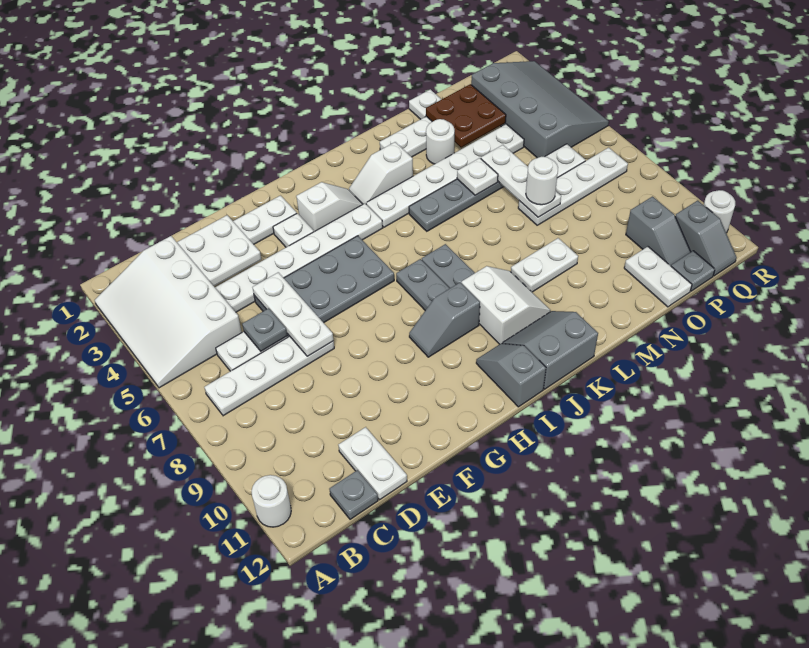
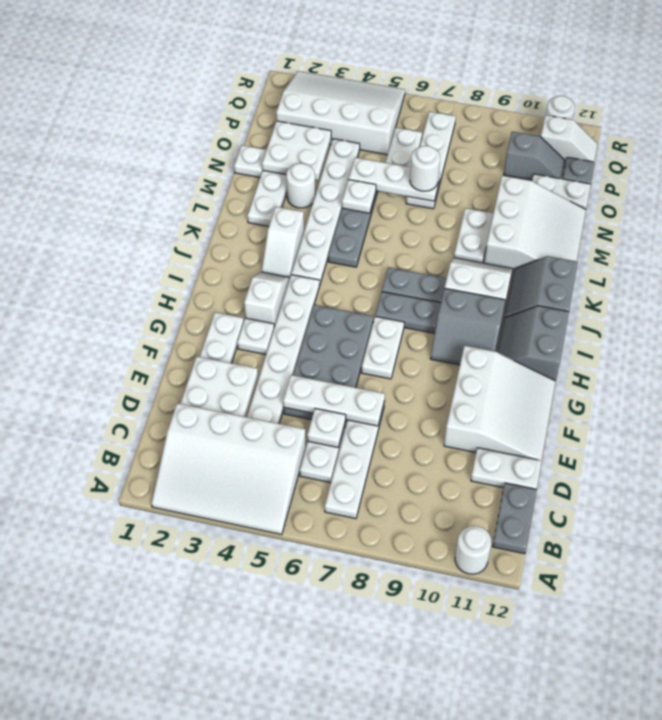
grey plate C12 level 1 -> grey plate B12:C12 level 1
grey plate D6 level 2 -> white plate D6 level 2
none -> white slope E10:G12 level 1 top 10
none -> white plate G7:H7 level 1
grey slope H9:I9 level 1 top I -> grey slope H9:I10 level 1 top I
grey slope I11:I12 level 1 top 12 -> grey slope H11:I12 level 1 top 12
none -> white slope L10:N12 level 1 top 10
brown plate N2:O3 level 2 -> white plate N2:O3 level 2
grey slope P2:R5 level 1 top P -> white slope P2:R5 level 1 top P
grey slope Q11:Q12 level 1 top 11 -> white slope Q11:Q12 level 1 top 11

